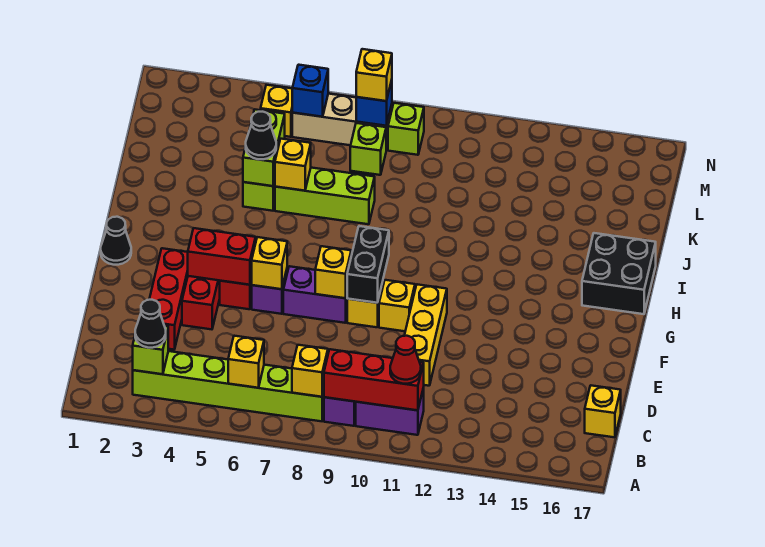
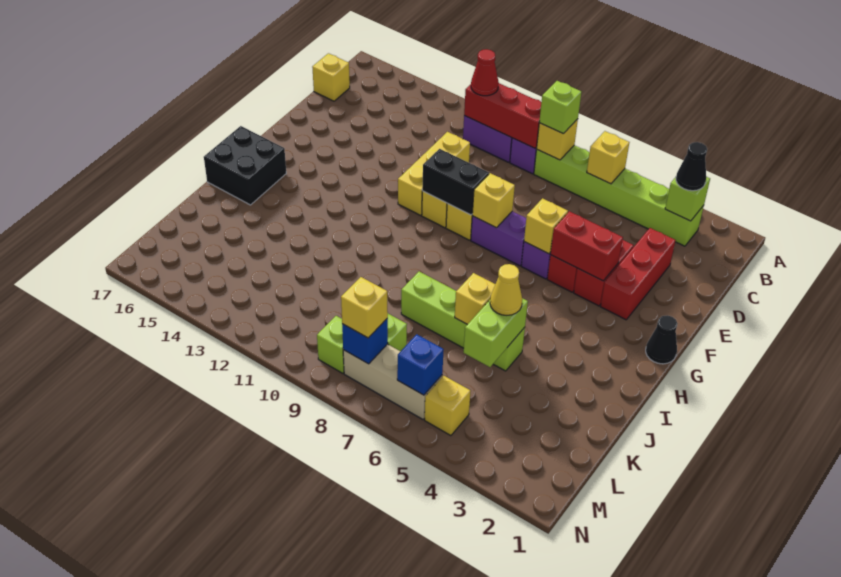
none -> lime brick B8 level 3
black brick F9:G9 level 2 -> black brick F9:F10 level 2
black cone J5 level 3 -> yellow cone J5 level 3

